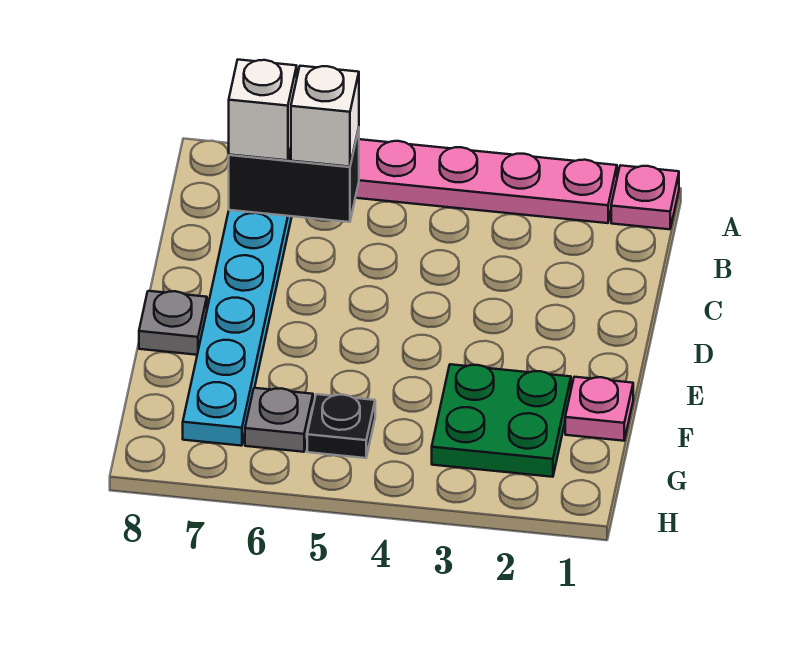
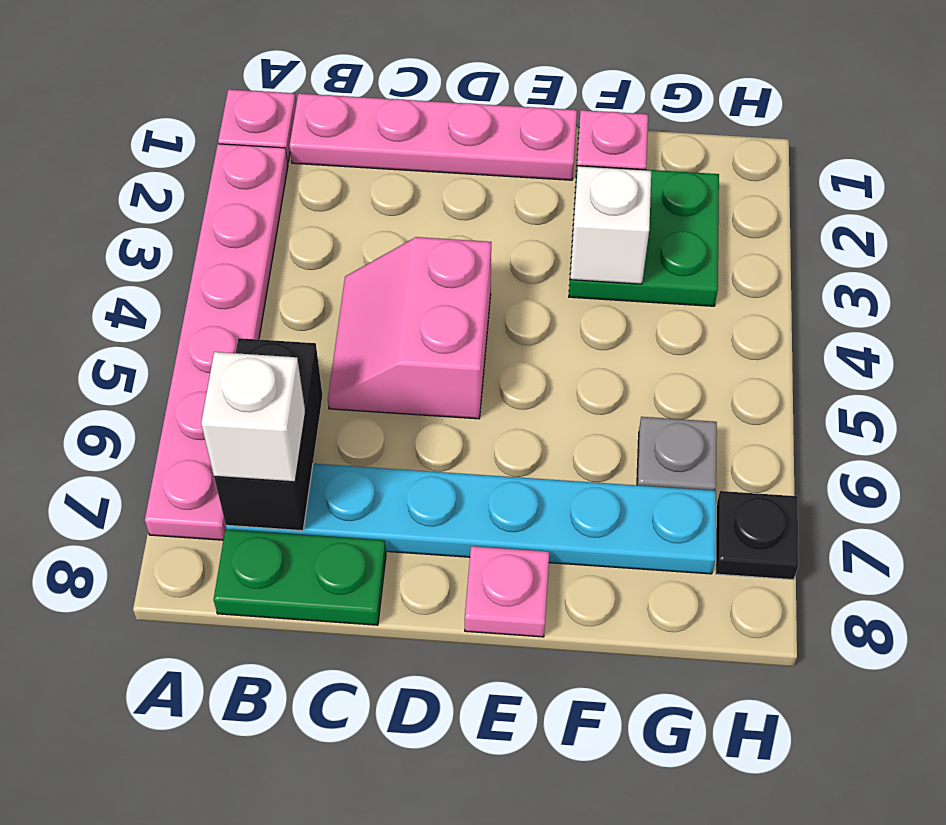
none -> pink plate B1:E1 level 1
white brick B6 level 3 -> white brick F3 level 2
none -> green plate B8:C8 level 1
none -> pink slope C4:D5 level 1 top D
grey plate E8 level 1 -> pink plate E8 level 1
black plate G5 level 1 -> black plate H7 level 1

